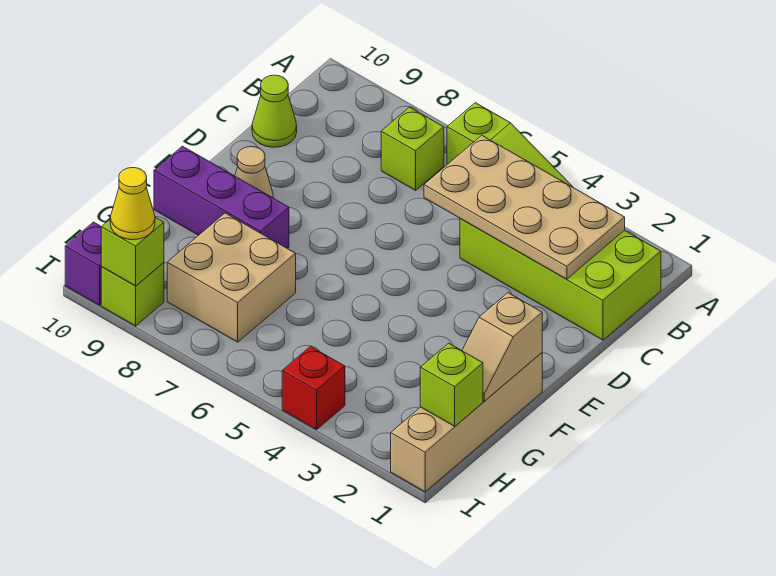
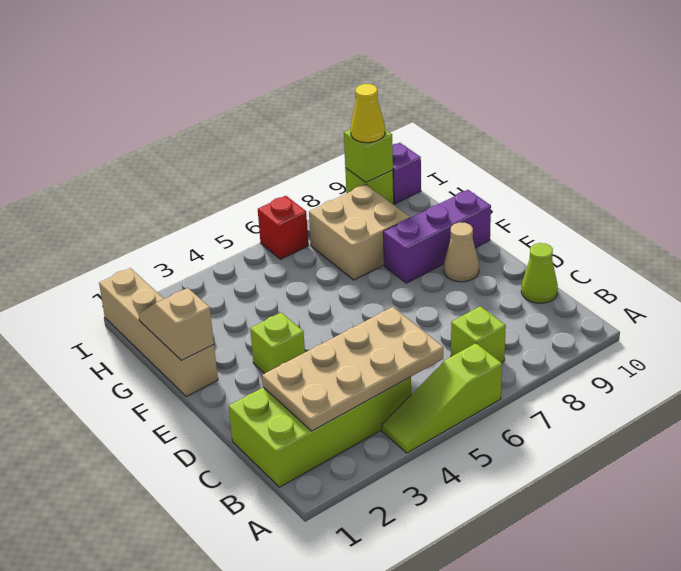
lime brick H1 level 2 -> lime brick E3 level 1
red brick I4 level 1 -> red brick I6 level 1

